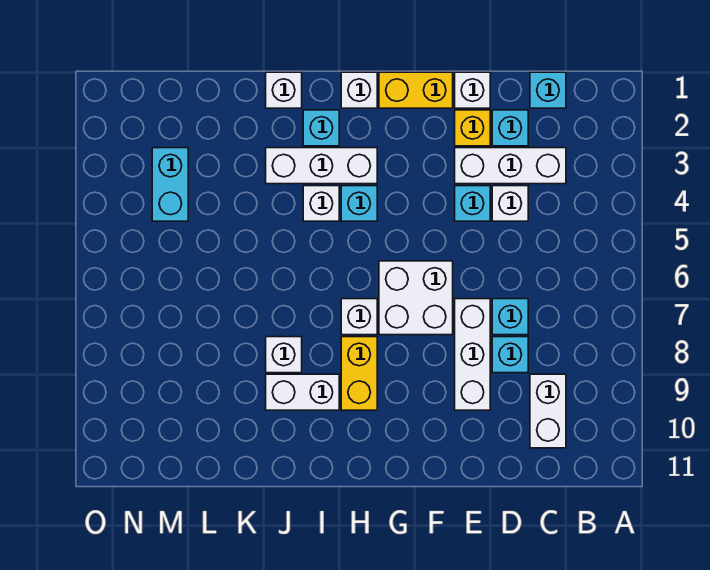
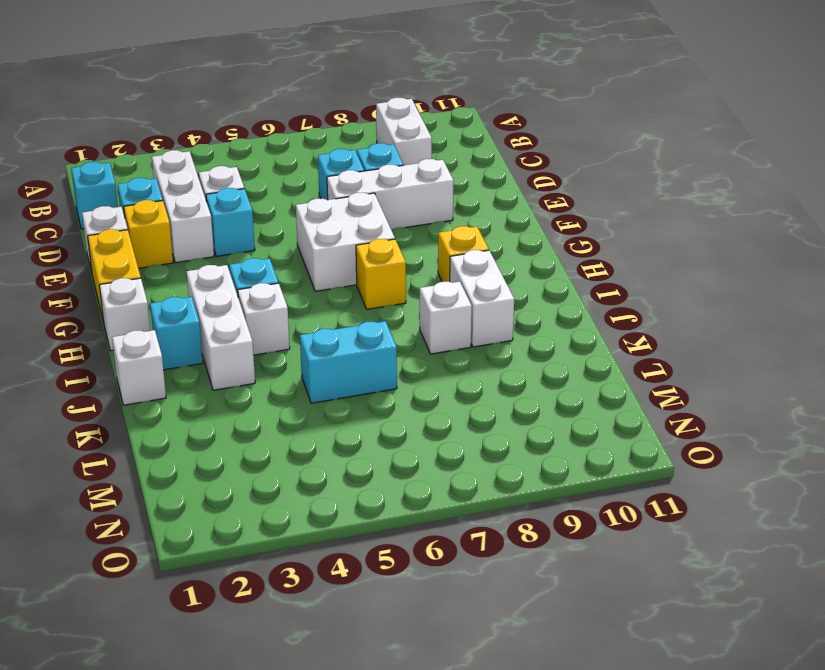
white brick C9:C10 level 1 -> white brick B9:C9 level 1
white brick H7 level 1 -> yellow brick H7 level 1
yellow brick H8:H9 level 1 -> yellow brick H9 level 1
cyan brick M3:M4 level 1 -> cyan brick K5:K6 level 1

